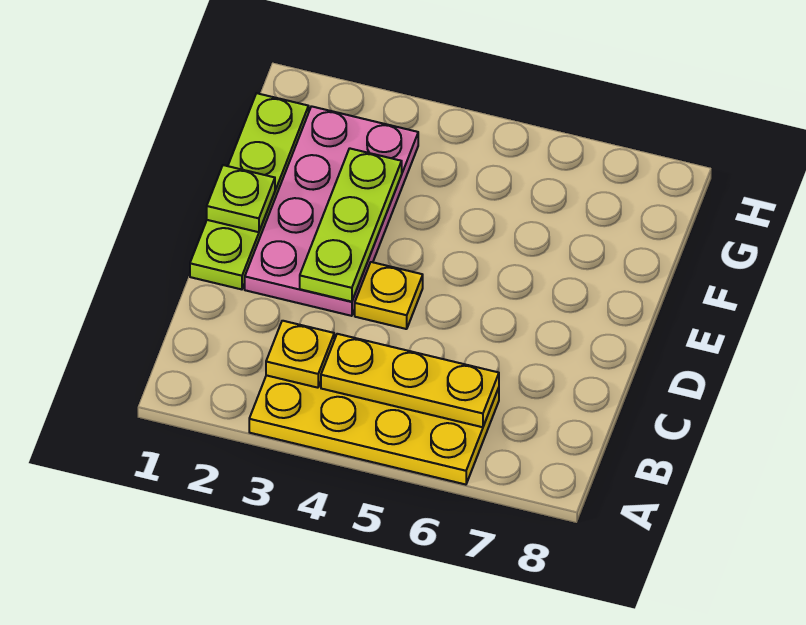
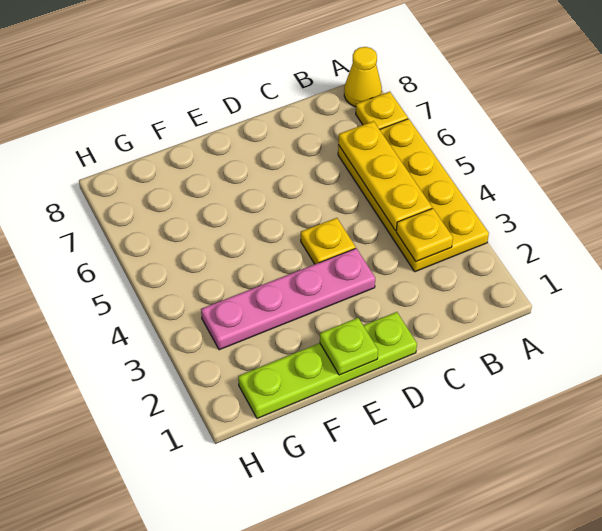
none -> yellow plate A7 level 1
none -> yellow cone A8 level 1
pink plate D2:G3 level 1 -> pink plate D3:G3 level 1
lime plate D3:F3 level 2 -> none

